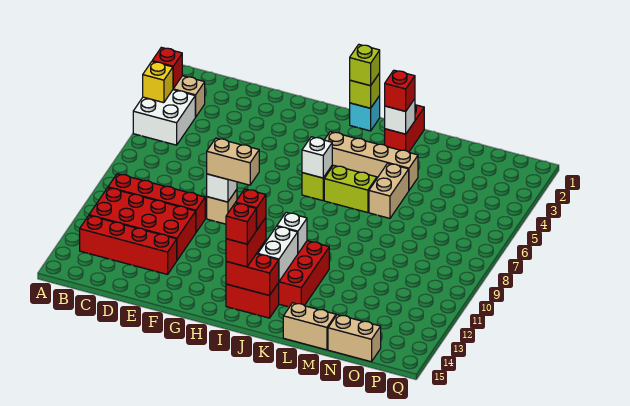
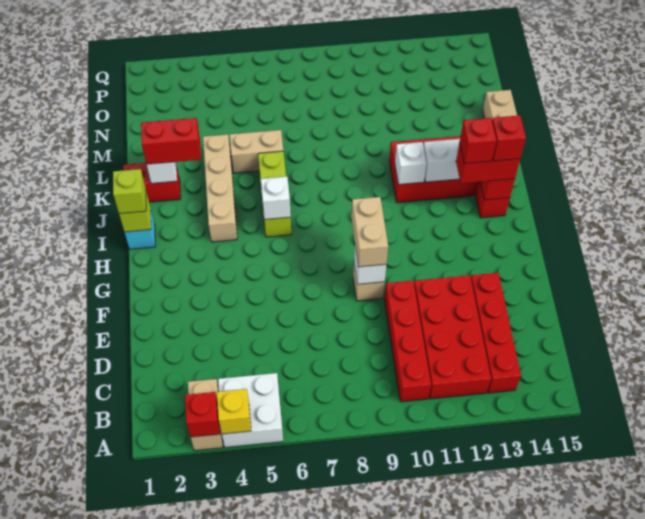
red brick K2 level 3 -> red brick K2:K3 level 3
tan brick N15:O15 level 1 -> none

